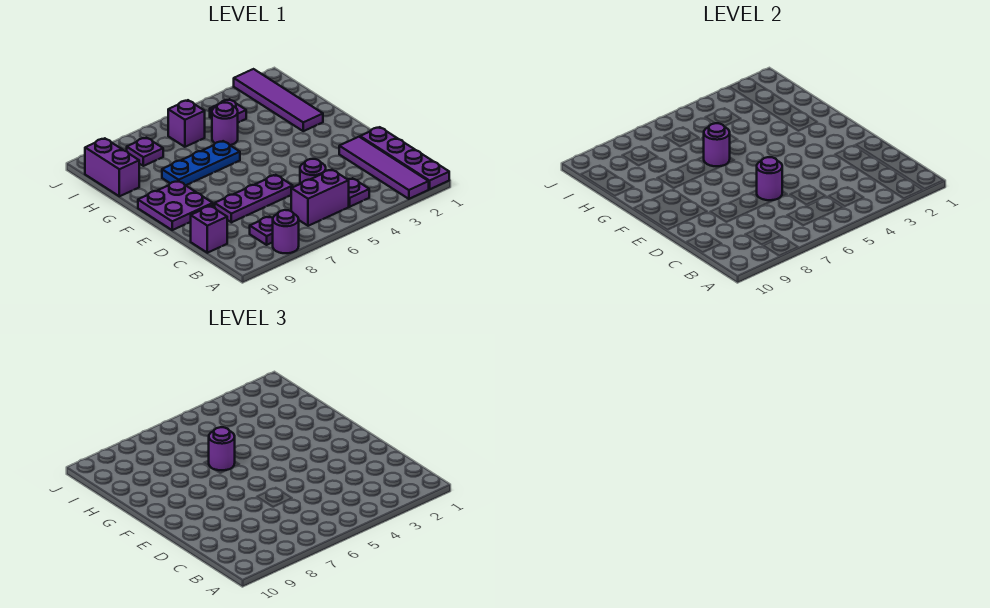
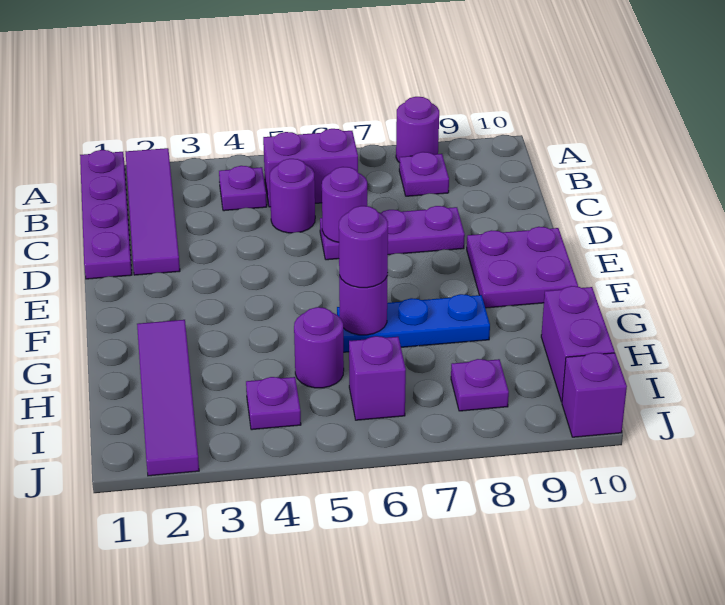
purple brick C10 level 1 -> purple brick J10 level 1

